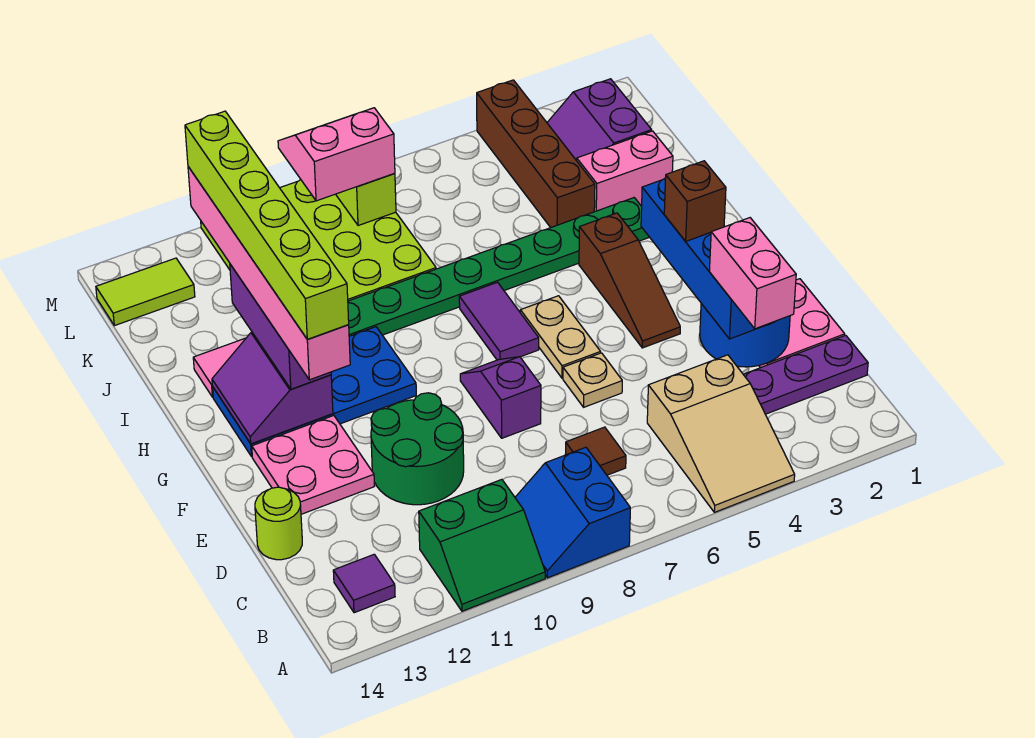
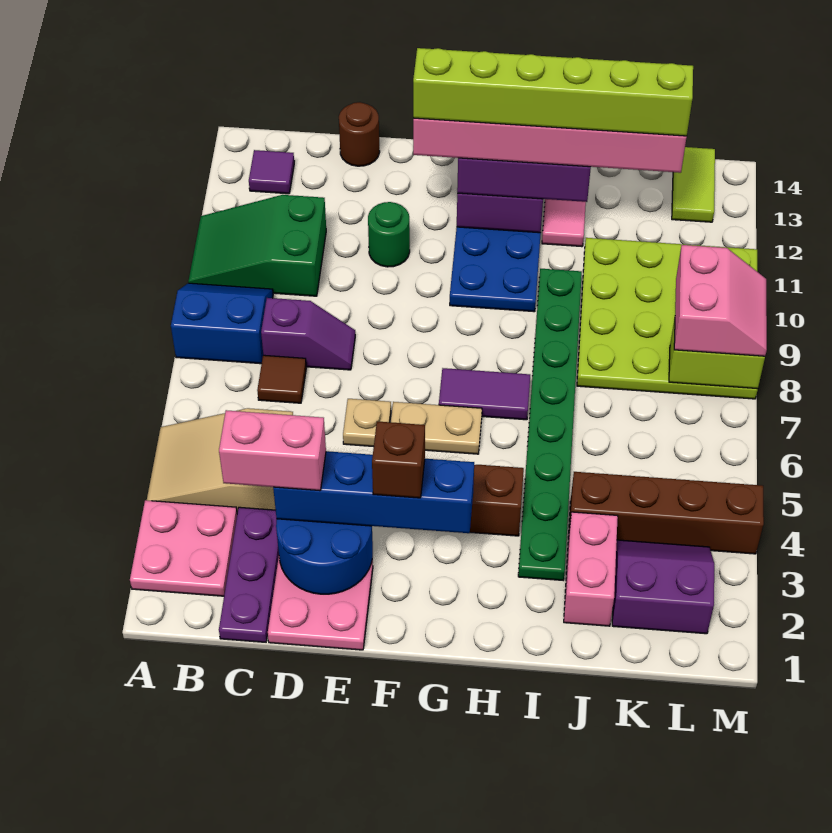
green slope A10:B11 level 1 top B -> green slope A10:C11 level 1 top C
green round brick D10:E11 level 1 -> green round brick E11 level 1
lime round brick D14 level 1 -> brown round brick D14 level 1
purple slope E8:F8 level 1 top E -> purple slope C8:D8 level 1 top C
pink plate E12:F13 level 1 -> pink plate A2:B3 level 1

